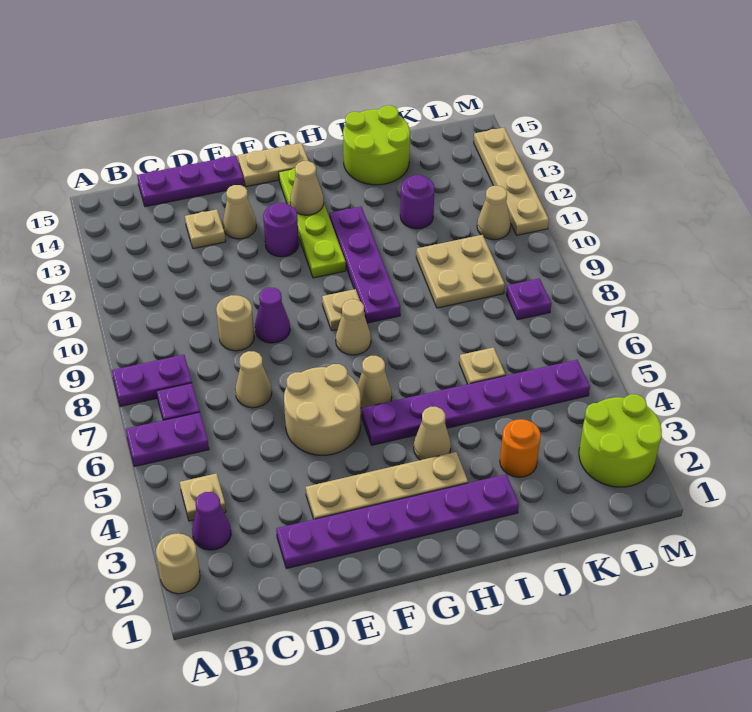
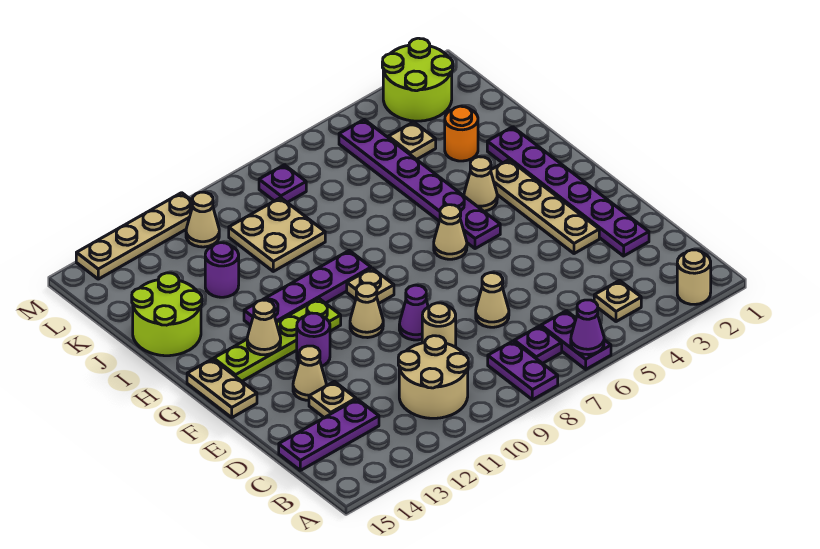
purple cone B3 level 1 -> purple cone A6 level 2
purple plate C15:E15 level 1 -> purple plate C13:C15 level 1
tan round brick E5:F6 level 1 -> tan round brick B10:C11 level 1
tan cone G8 level 1 -> tan cone F10 level 1
tan plate J6 level 1 -> tan plate K4 level 1

